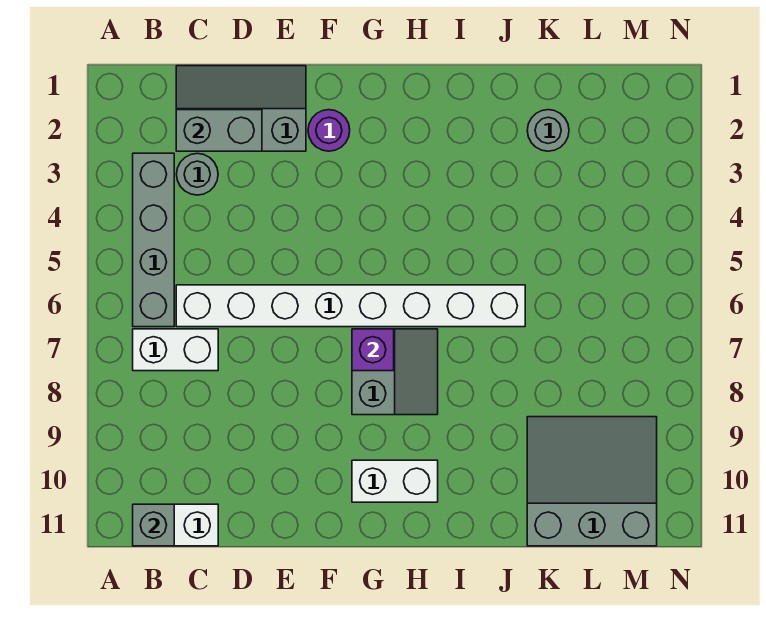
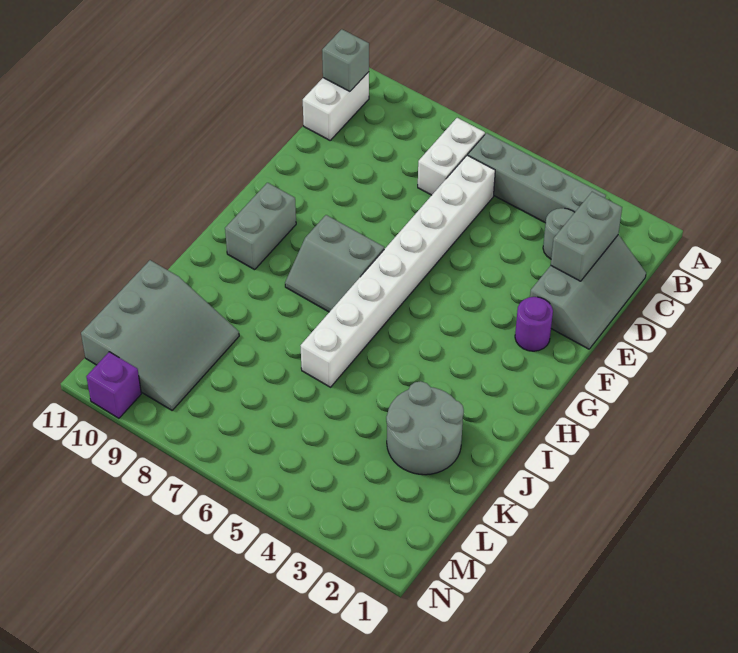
purple brick G7 level 2 -> purple brick N10 level 1
white brick G10:H10 level 1 -> grey brick G10:H10 level 1
grey round brick K2 level 1 -> grey round brick J2:K3 level 1

